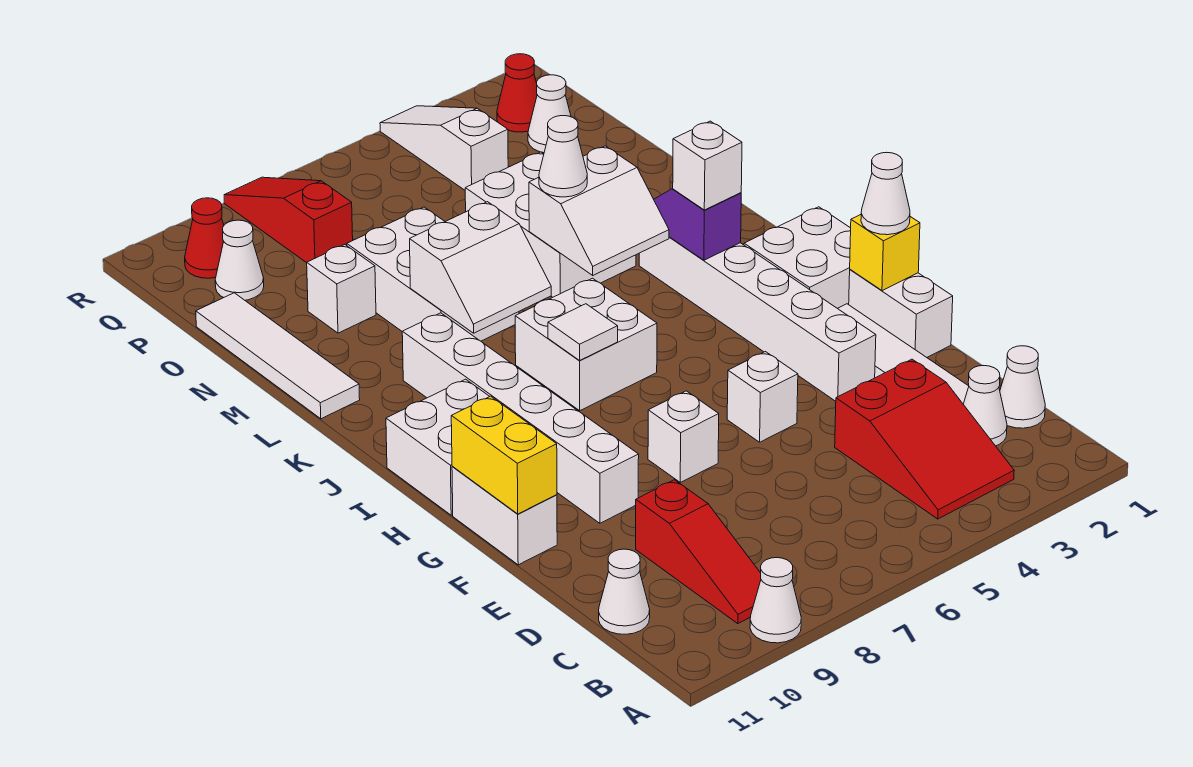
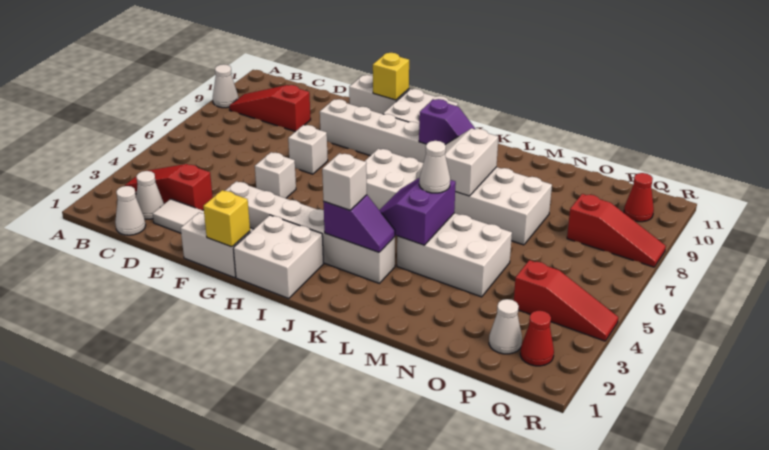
red slope B3:D4 level 1 top D -> red slope B3:D3 level 1 top D
white cone C11 level 1 -> none
yellow brick F11:G11 level 2 -> yellow brick G11 level 2
white cone G1 level 3 -> none
white tile I7 level 2 -> none
none -> purple slope J9:K9 level 2 top J
white slope K4:L5 level 2 top L -> purple slope K4:L5 level 2 top L
white tile L11:O11 level 1 -> none
white brick N9 level 1 -> none
white slope P4:R4 level 1 top P -> red slope P4:R4 level 1 top P
white cone P10 level 1 -> none

